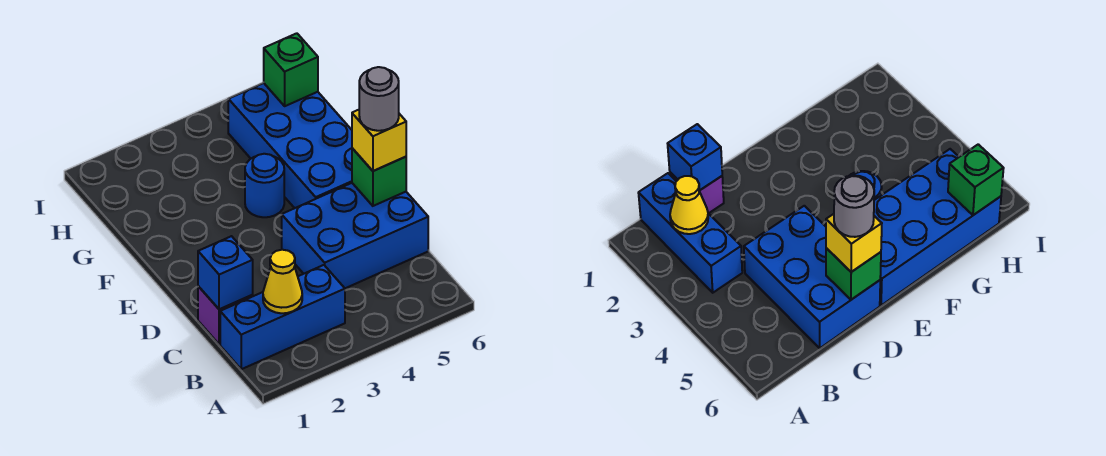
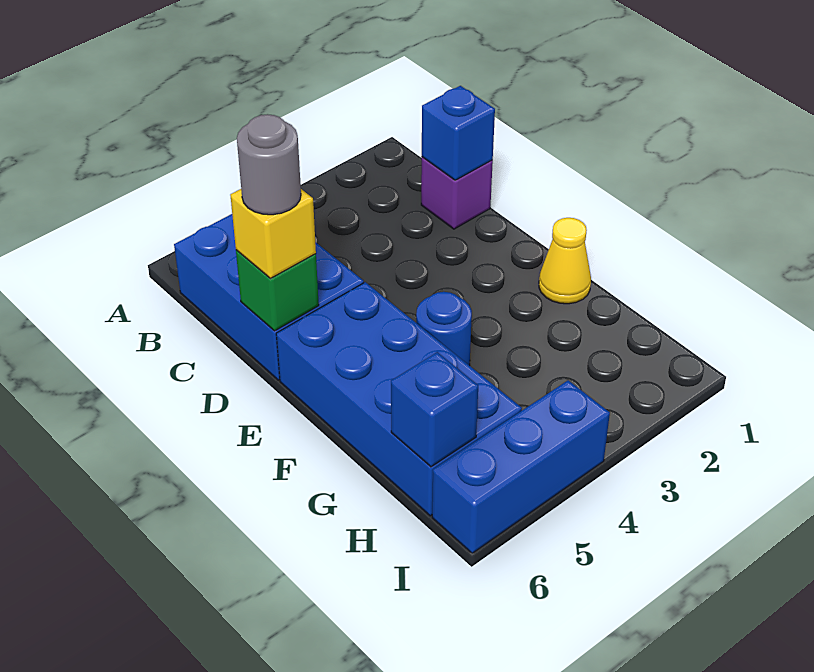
blue brick B1:B3 level 1 -> blue brick I4:I6 level 1
yellow cone B2 level 2 -> yellow cone F1 level 1
blue brick C4:D6 level 1 -> blue brick B5:D6 level 1
green brick H6 level 2 -> blue brick H6 level 2

